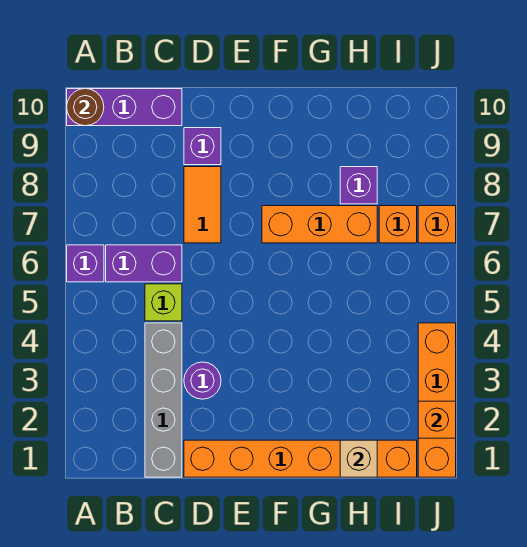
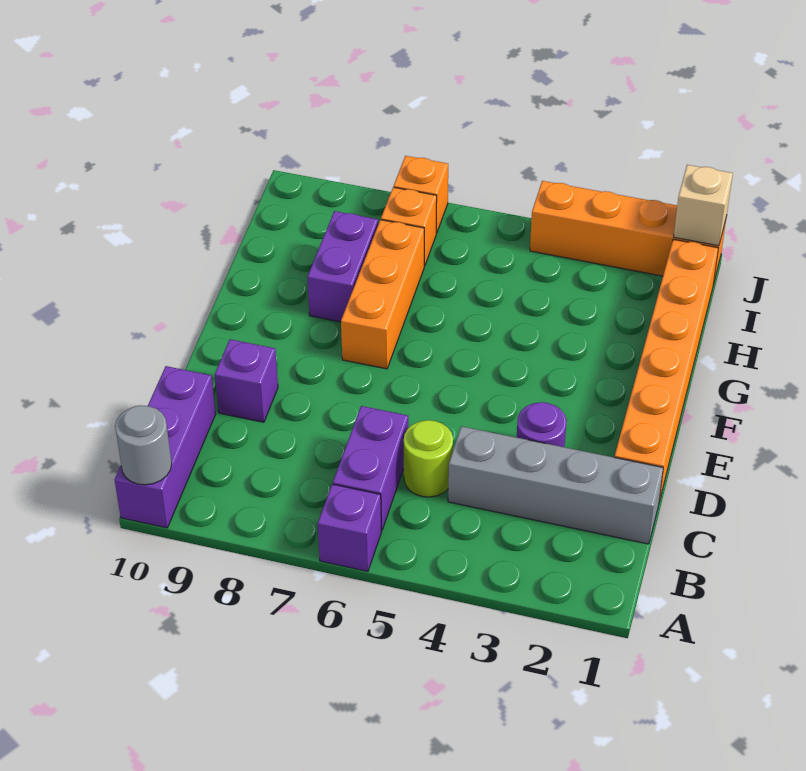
brown round brick A10 level 2 -> grey round brick A10 level 2
lime brick C5 level 1 -> lime round brick C5 level 1
orange tile D7:D8 level 1 -> none
tan brick H1 level 2 -> tan brick J1 level 2
purple brick H8 level 1 -> purple brick G8:H8 level 1
orange brick J2 level 2 -> none

